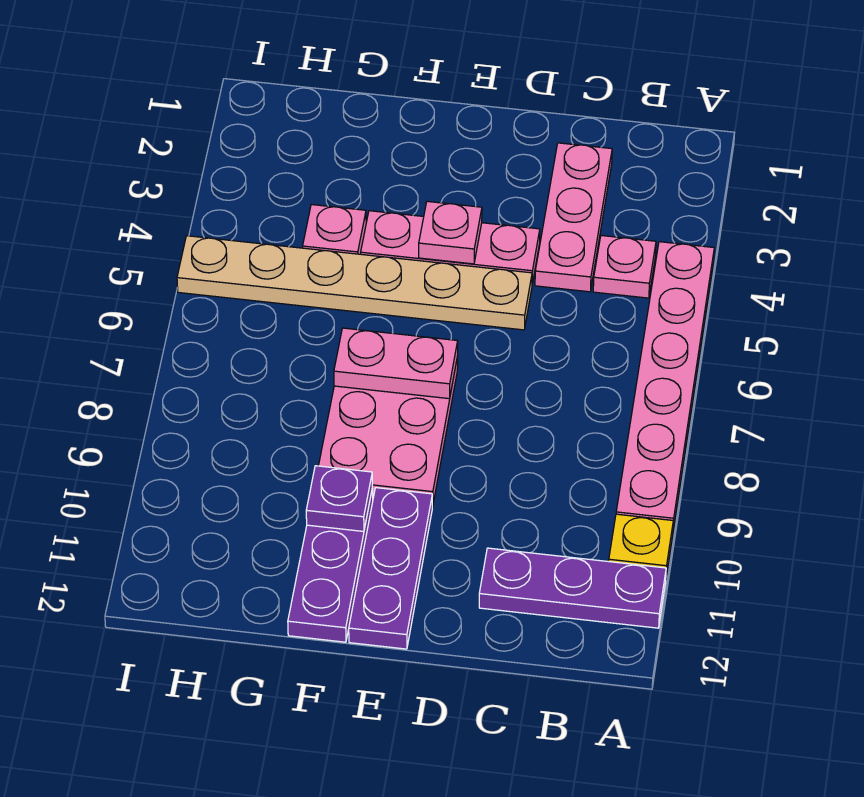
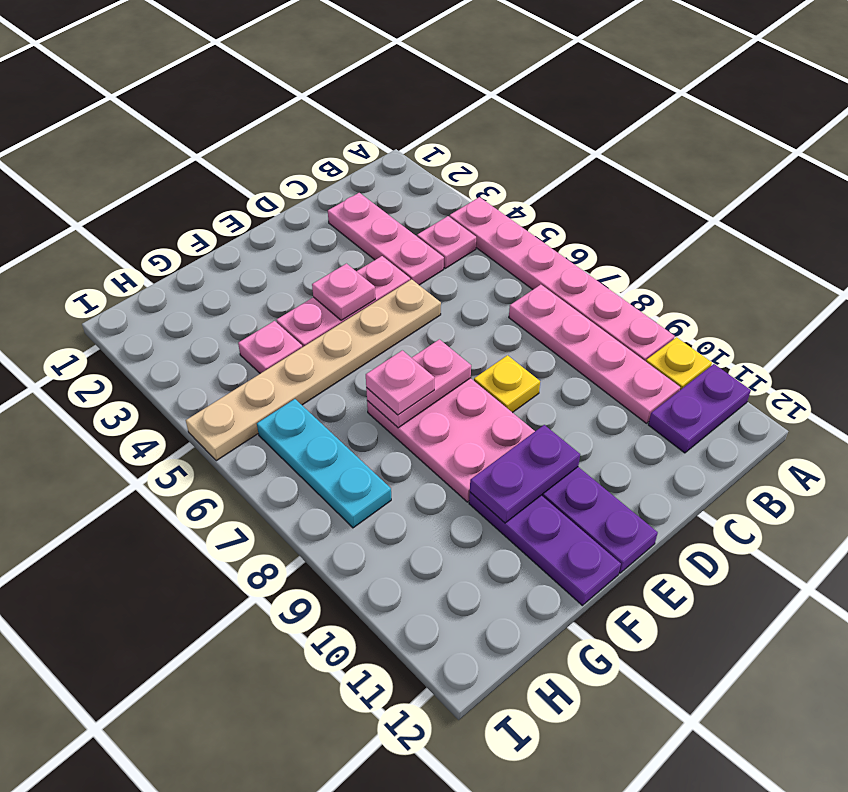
purple plate A11:C11 level 1 -> purple plate A11:B11 level 1
none -> pink plate B7:B10 level 1
none -> yellow plate D8 level 1
none -> pink plate F7 level 3
purple plate F10 level 2 -> purple plate E10:F10 level 2
none -> cyan plate H6:H8 level 1

